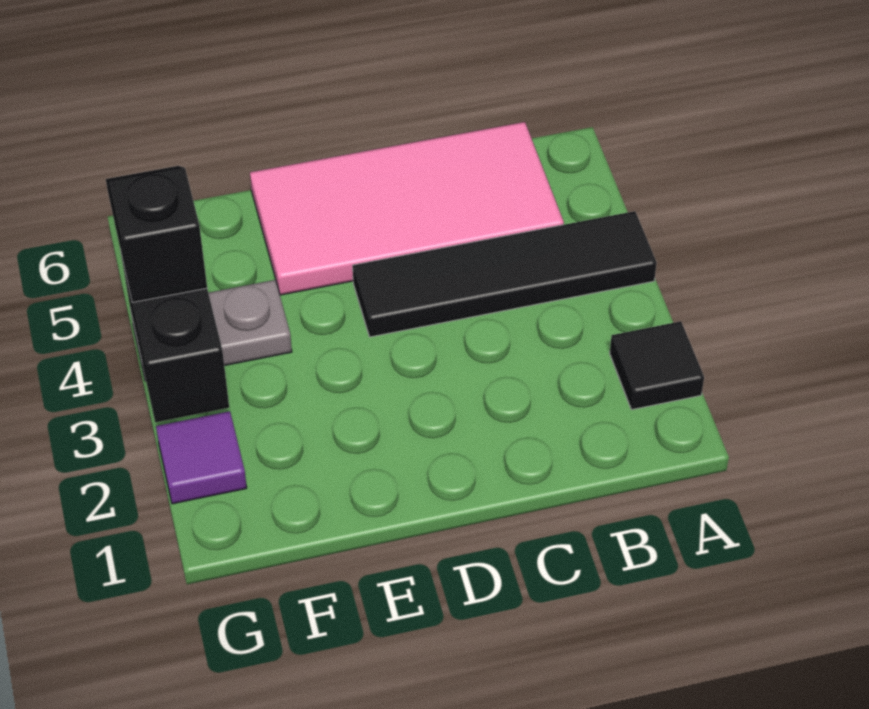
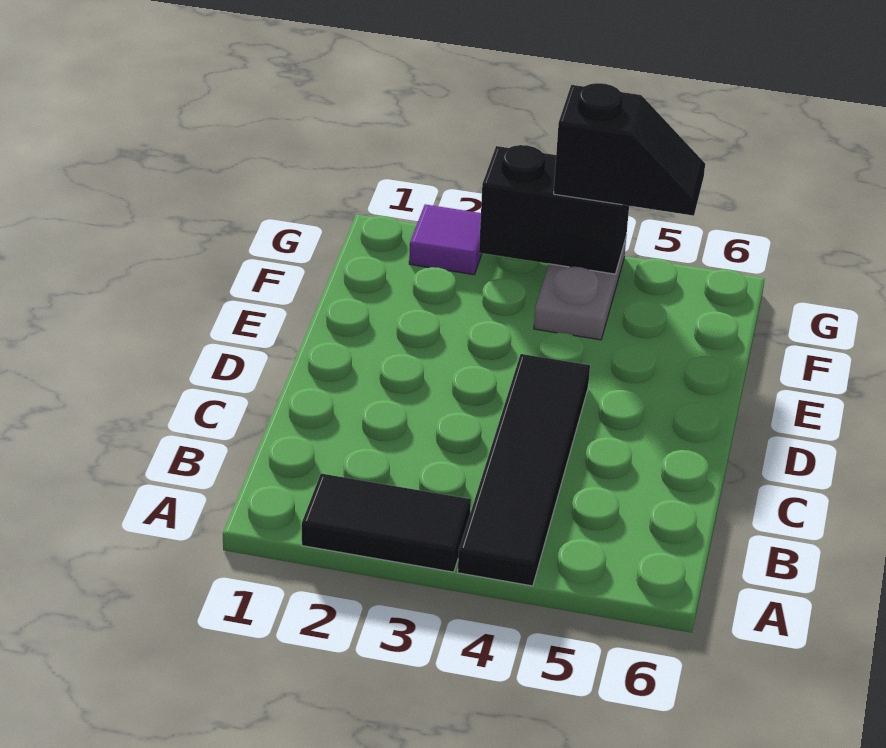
black tile A2 level 1 -> black tile A2:A3 level 1
pink tile B5:E6 level 1 -> none

